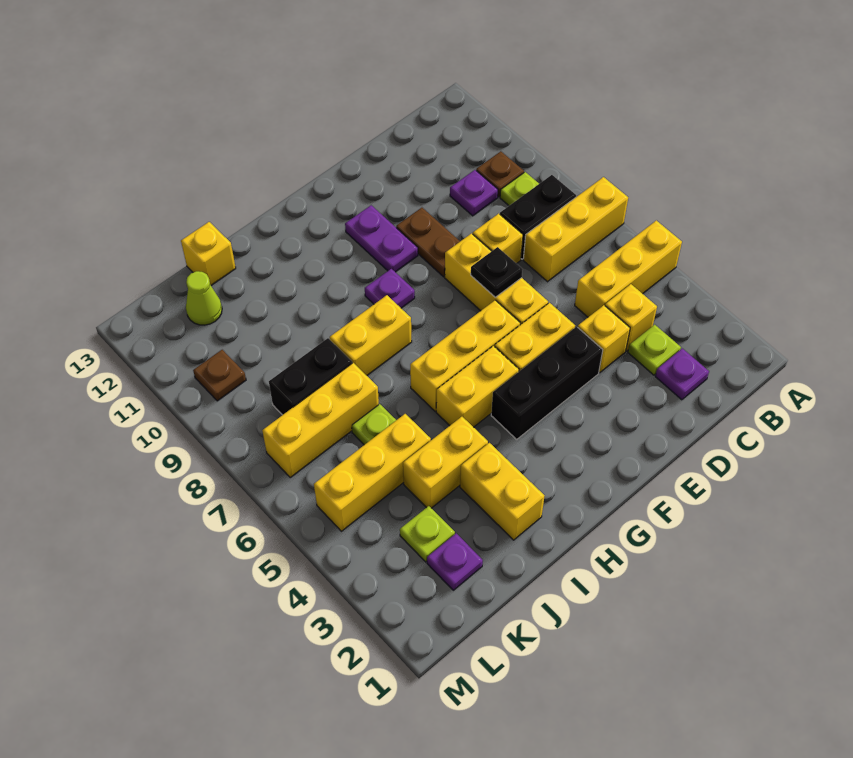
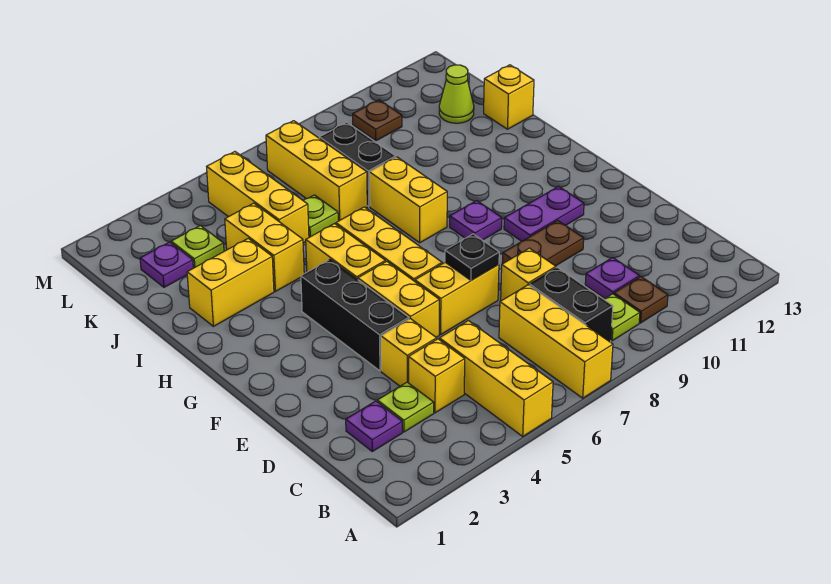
yellow brick E6:E8 level 1 -> yellow brick E6:E7 level 1

